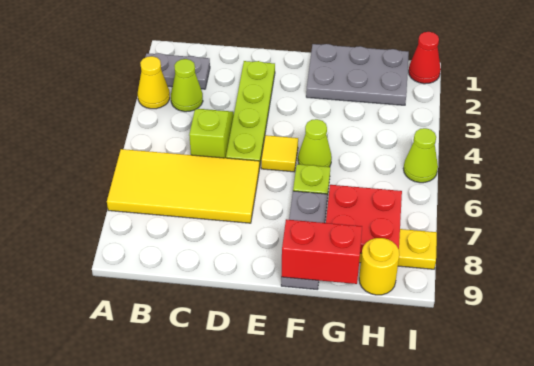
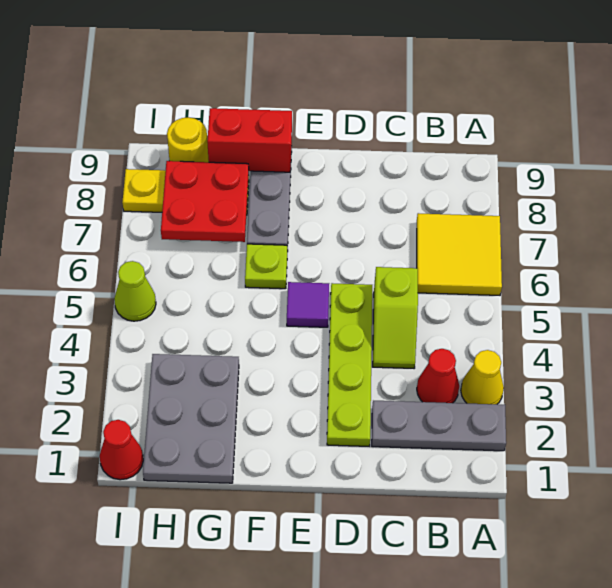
grey plate A2:B2 level 1 -> grey plate A2:C2 level 1
yellow tile A6:D7 level 1 -> yellow tile A6:B7 level 1
lime cone B3 level 1 -> red cone B3 level 1
yellow tile E5 level 1 -> purple tile E5 level 1
grey plate F1:H2 level 1 -> grey plate G1:H3 level 1
lime cone F5 level 1 -> none

